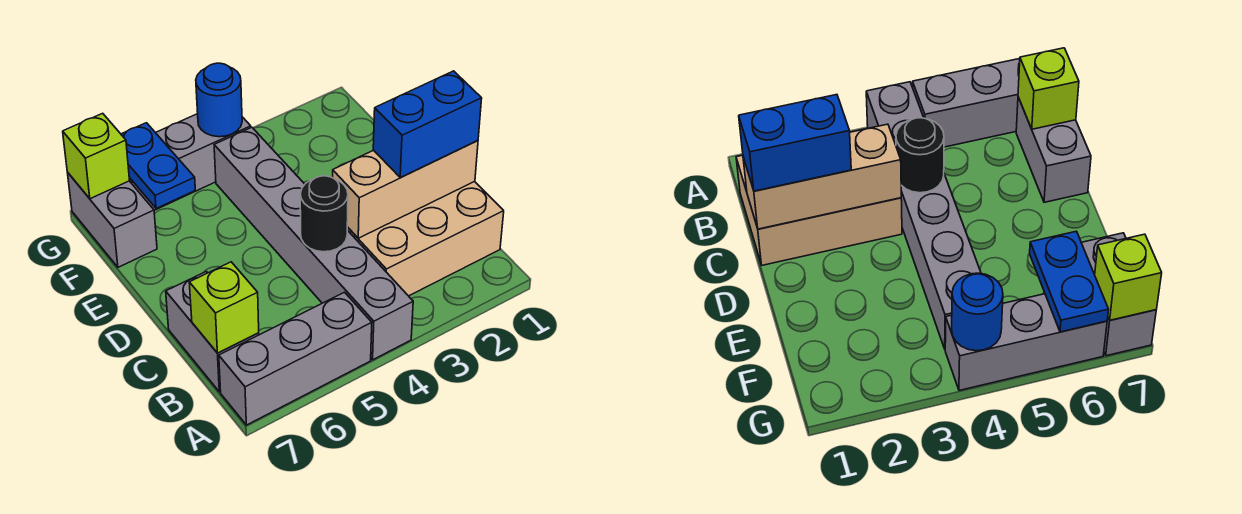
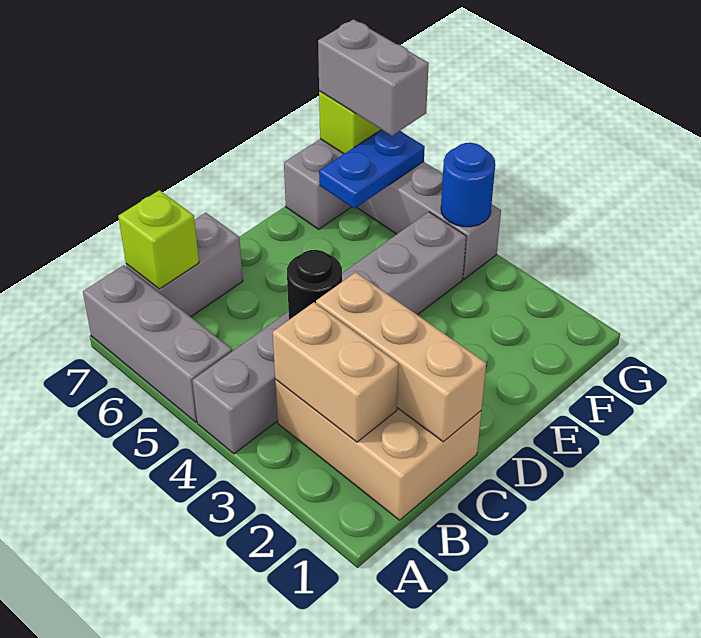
none -> tan brick B2:B3 level 2
blue brick C1:C2 level 3 -> none
none -> grey brick G6:G7 level 3

